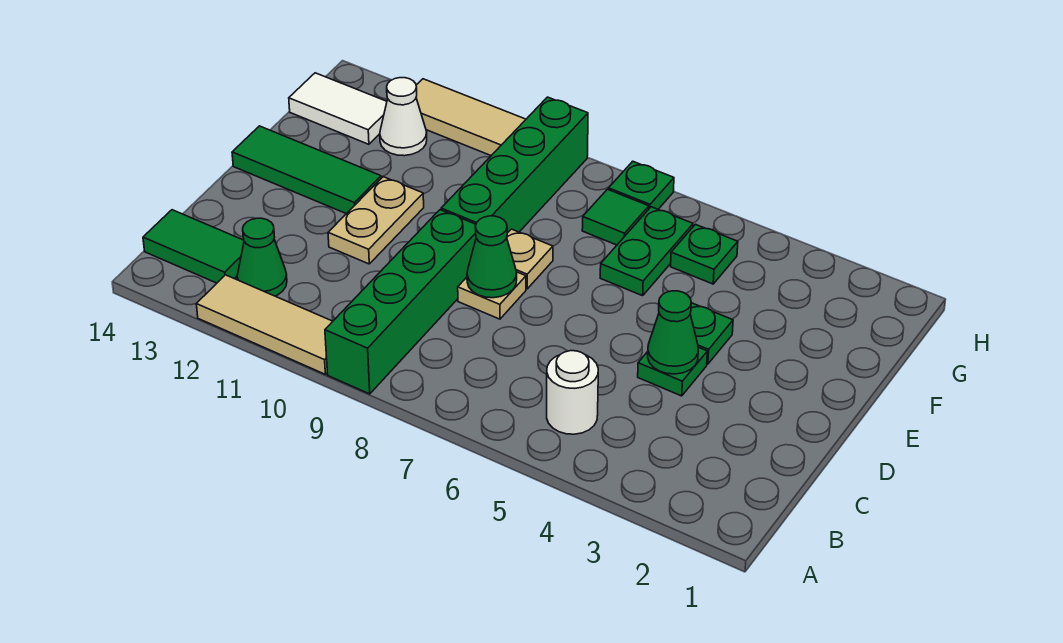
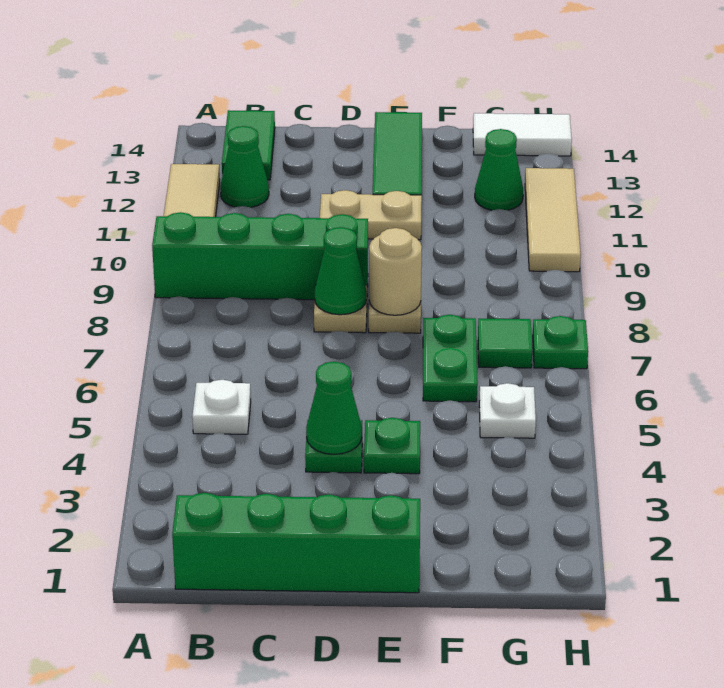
white round brick B5 level 1 -> white plate B5 level 1
none -> tan round brick E8 level 2
green brick E9:H9 level 1 -> green brick B1:E1 level 1
green plate F6:G6 level 1 -> green plate F6:F7 level 1
green plate G5 level 1 -> white plate G5 level 1
white cone G12 level 1 -> green cone G12 level 1
white tile G13:G14 level 1 -> white tile G14:H14 level 1

